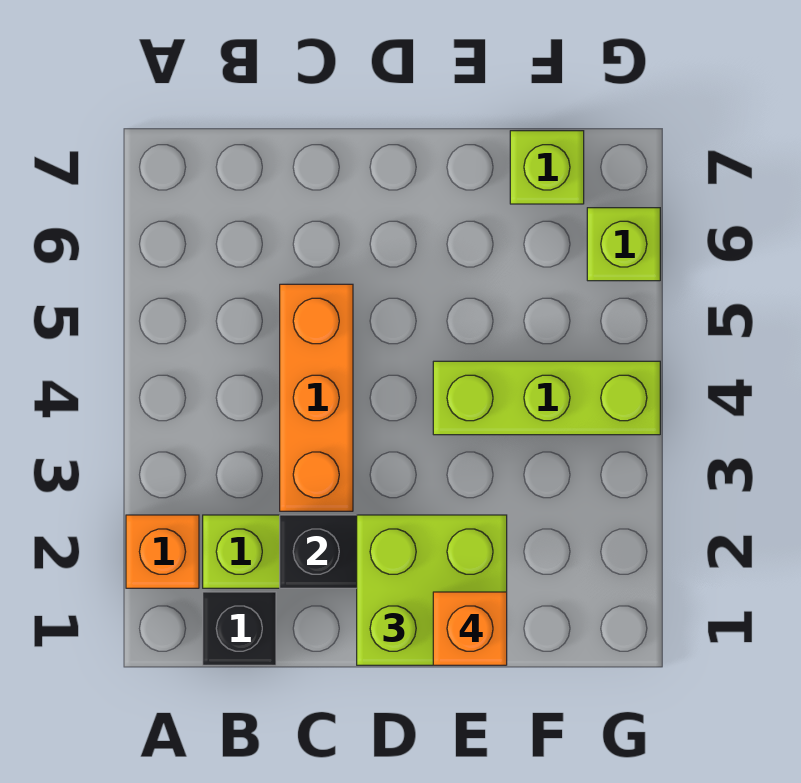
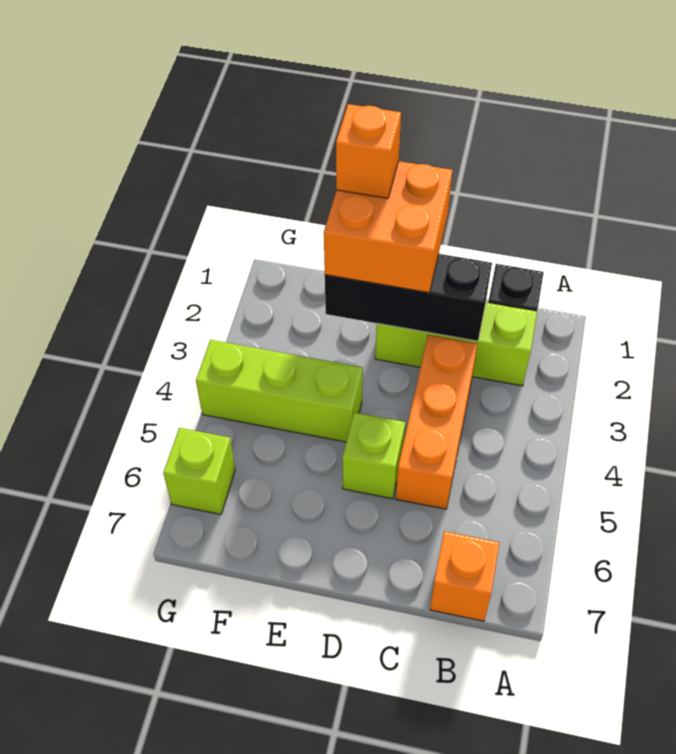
orange brick A2 level 1 -> orange brick B7 level 1
lime brick D1:E2 level 3 -> orange brick D1:E2 level 3
lime brick F7 level 1 -> lime brick D5 level 1

